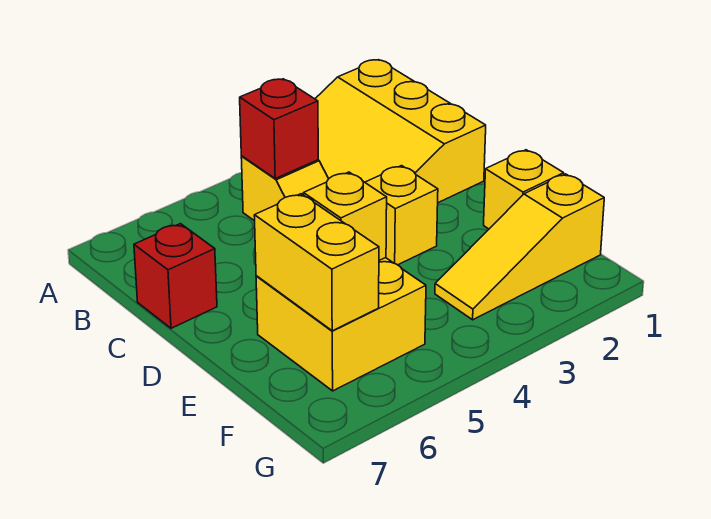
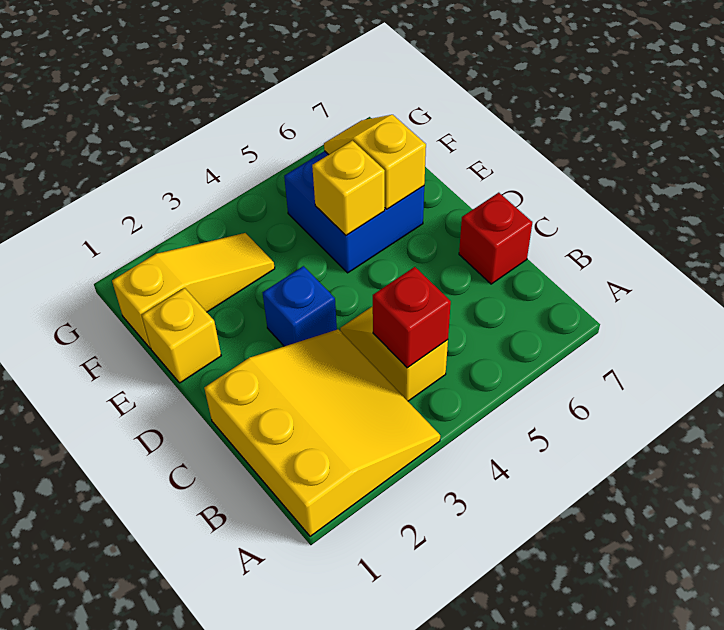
yellow brick D3 level 1 -> blue brick D3 level 1
yellow brick E5:F6 level 1 -> blue brick E5:F6 level 1
yellow brick E6:F6 level 2 -> yellow slope E6:F6 level 2 top E

